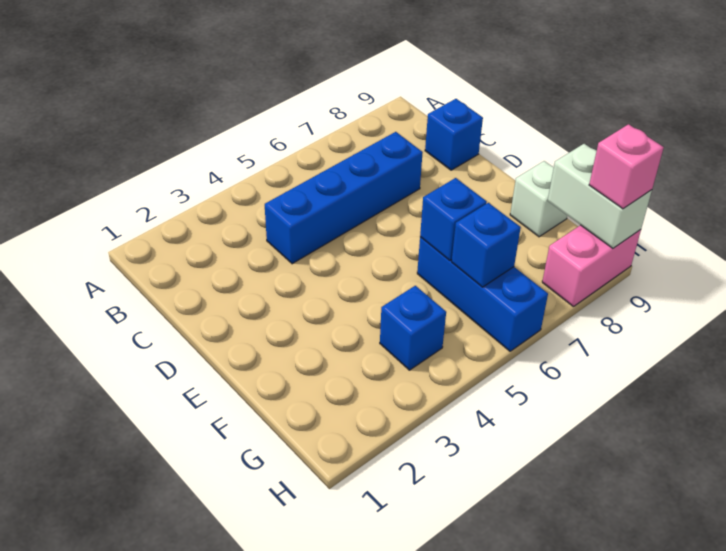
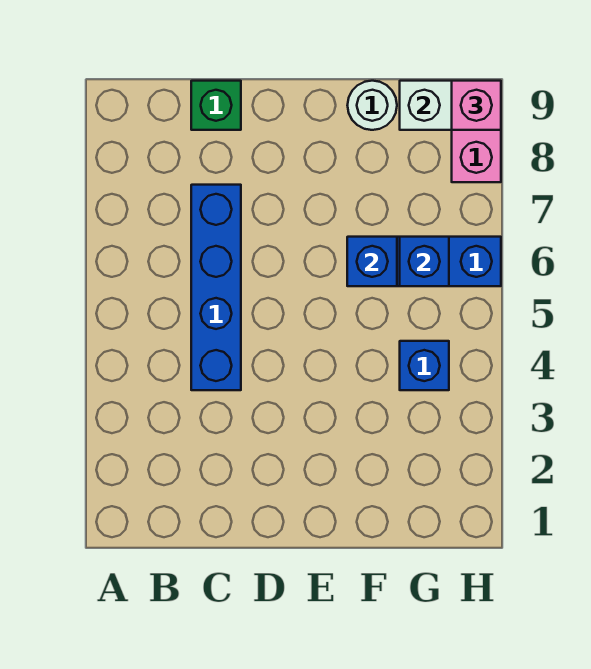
blue brick C9 level 1 -> green brick C9 level 1
white brick F9 level 1 -> white round brick F9 level 1

